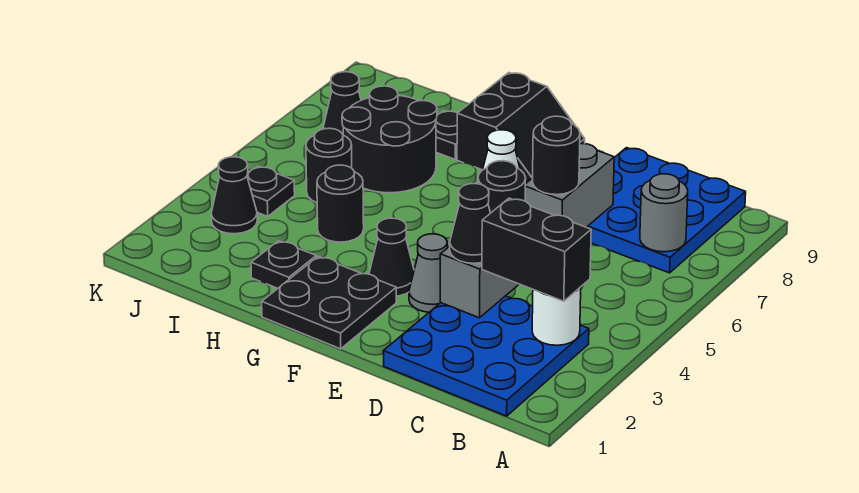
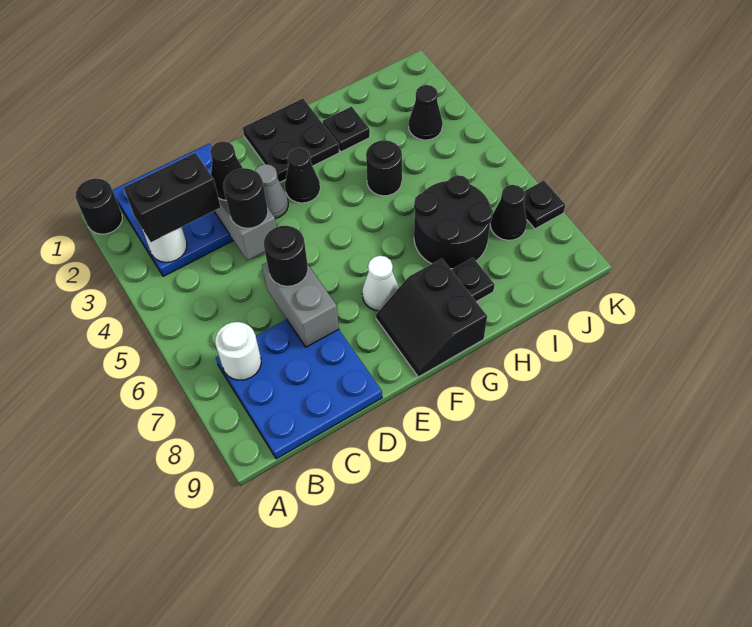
grey round brick B7 level 2 -> white round brick B7 level 2
black round brick I5 level 1 -> black round brick A1 level 1
black plate J4 level 1 -> black plate K7 level 1

